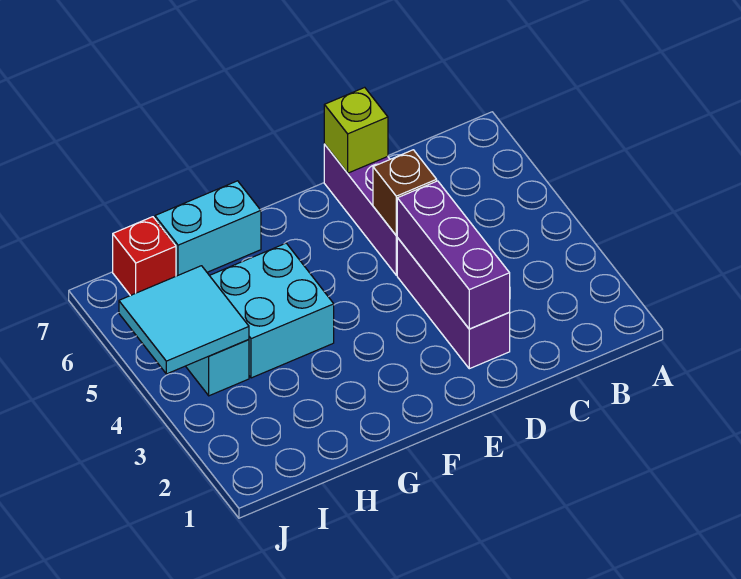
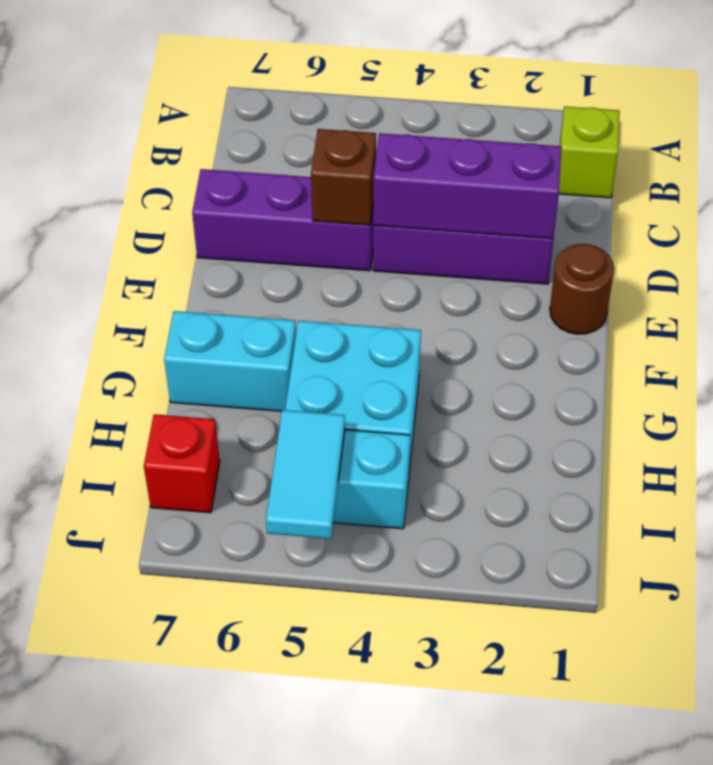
lime brick D7 level 2 -> lime brick B1 level 1
none -> brown round brick E1 level 1
cyan brick G7:H7 level 1 -> cyan brick G6:G7 level 1
cyan tile I4:J5 level 2 -> cyan tile I5:J5 level 2

